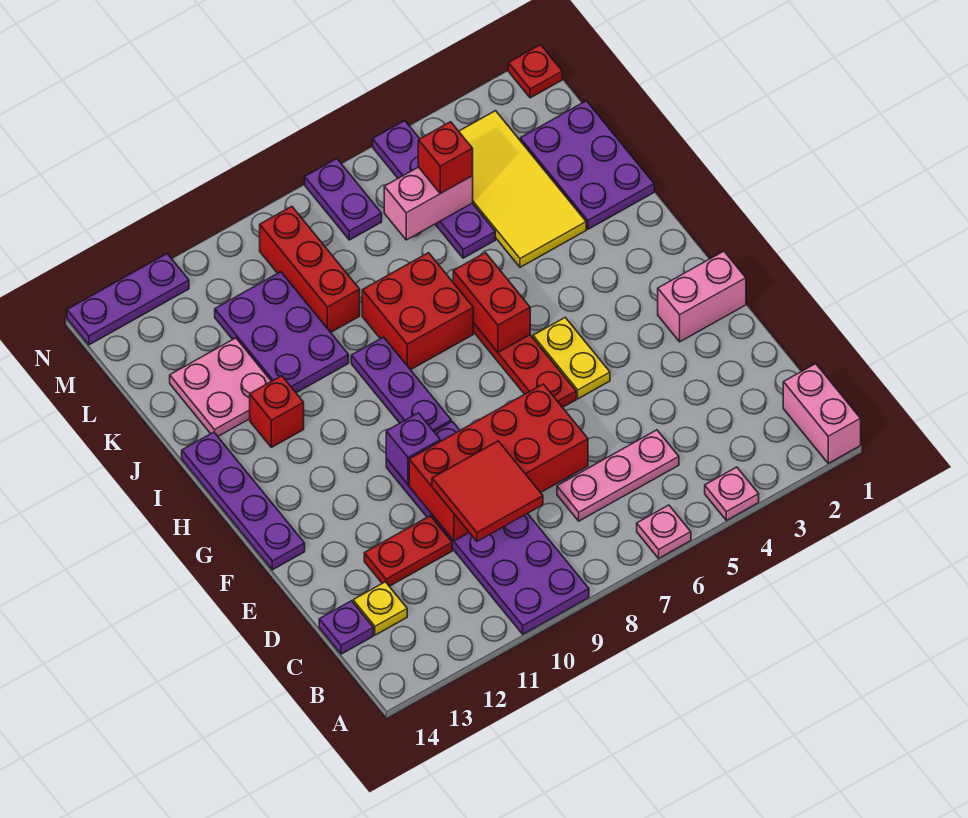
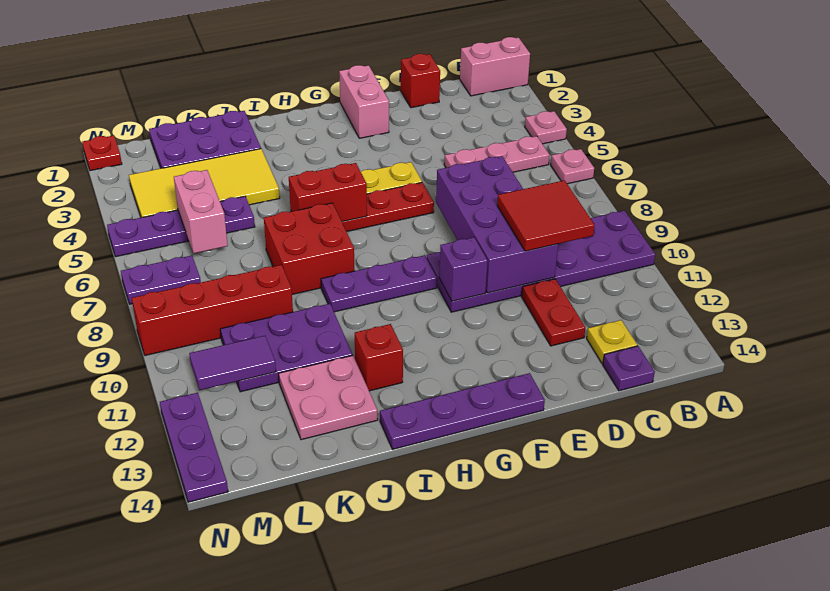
pink plate C5:C7 level 1 -> pink plate B5:D5 level 1
red brick D7:E10 level 2 -> purple brick D7:E10 level 2
red brick K9:M9 level 1 -> red brick K9:N9 level 1
red brick L5 level 3 -> red brick D1 level 1
none -> purple tile L11:M11 level 2

